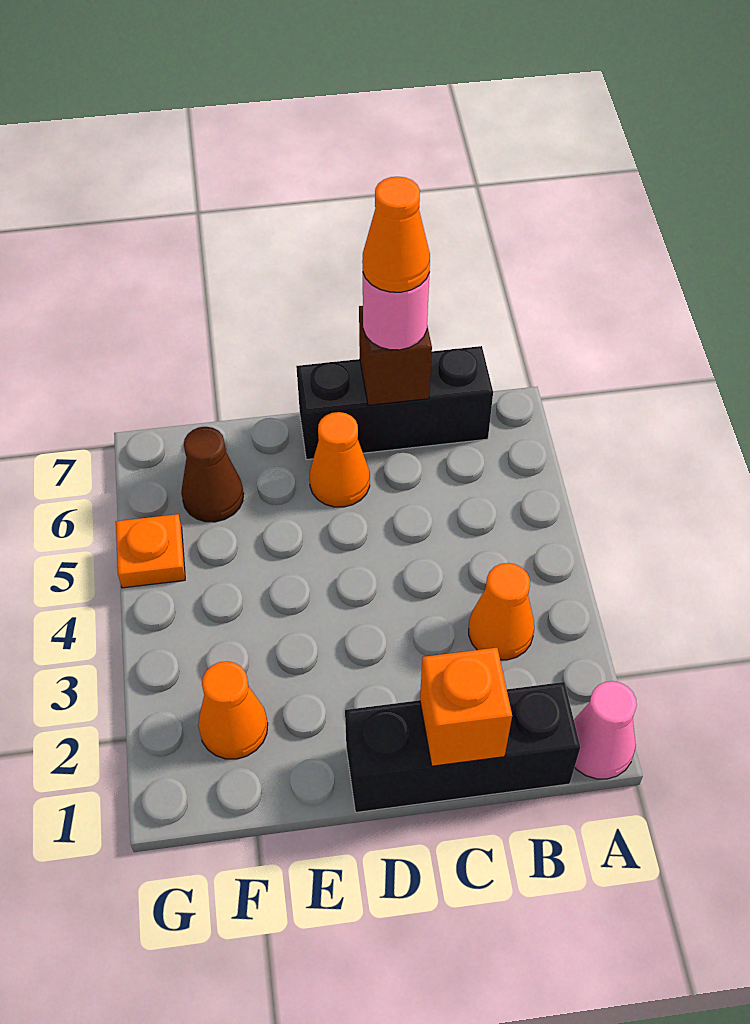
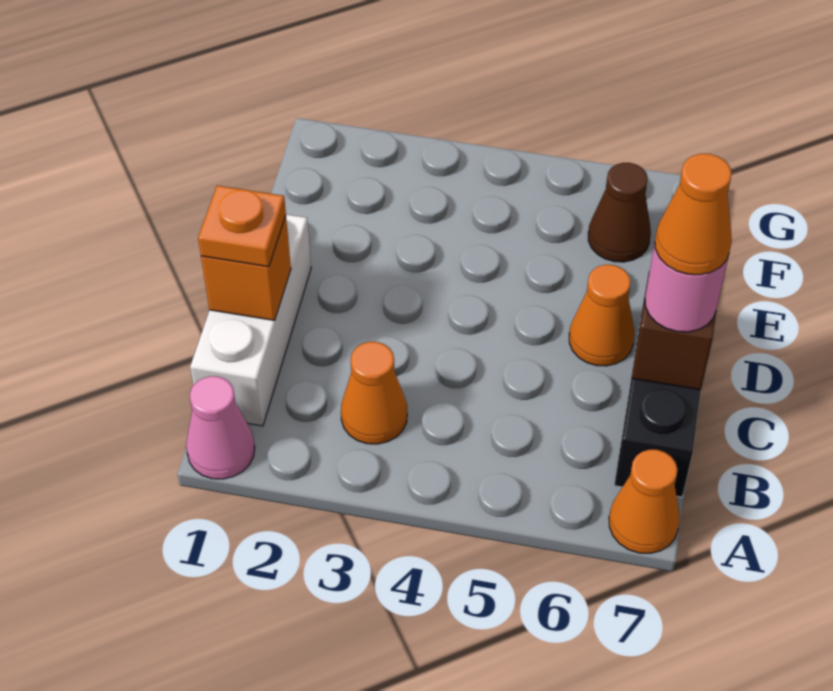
black brick B1:D1 level 1 -> white brick B1:D1 level 1
orange cone F2 level 1 -> orange cone A7 level 1
orange plate G5 level 1 -> orange plate C1 level 3

